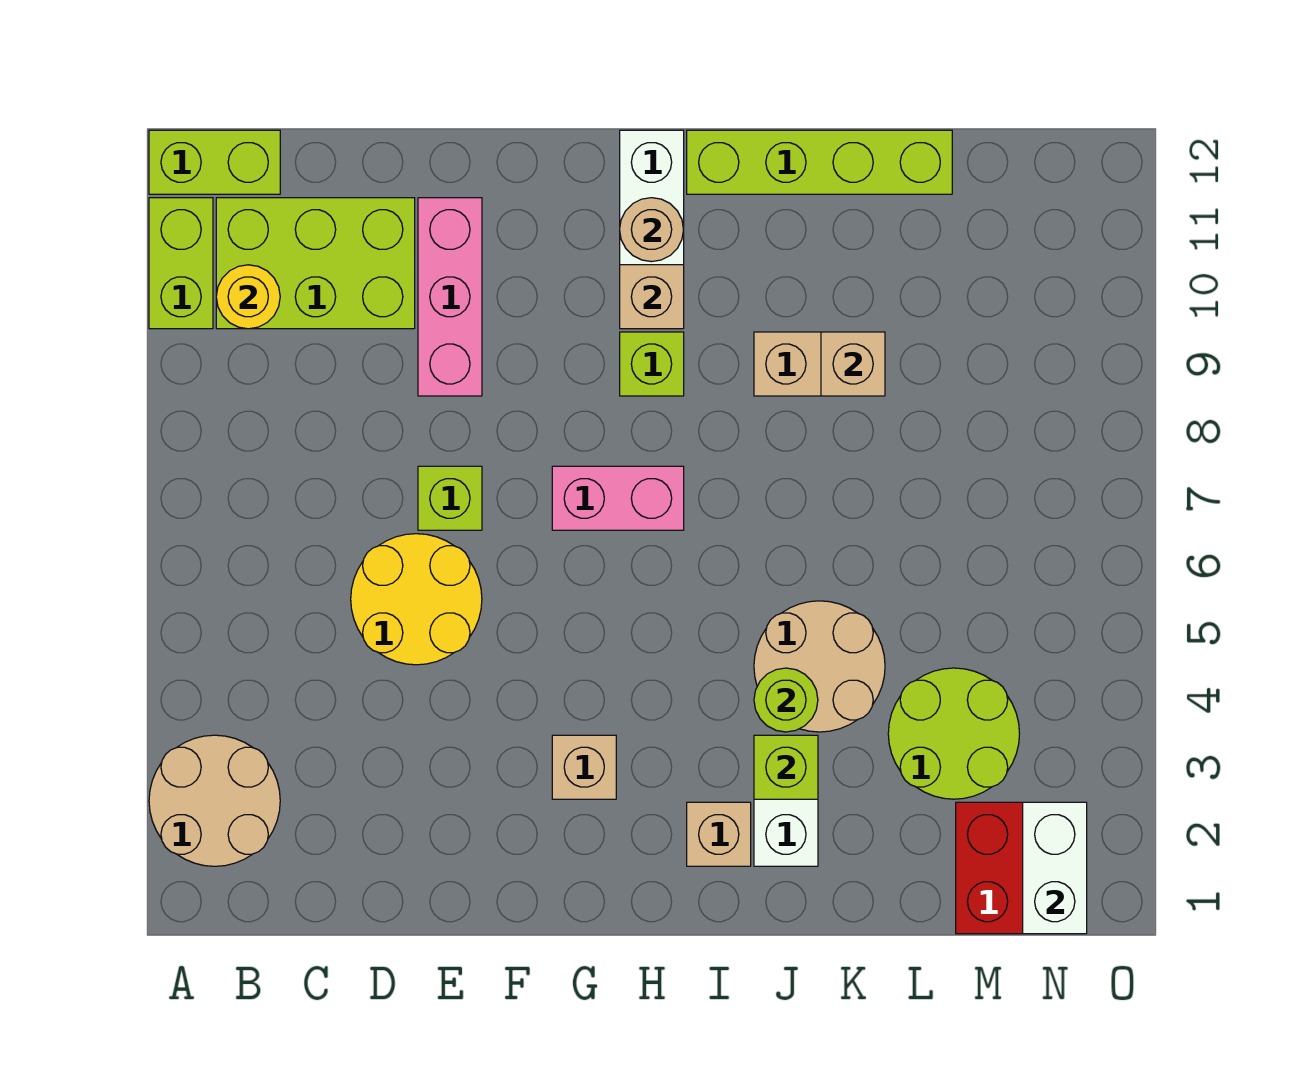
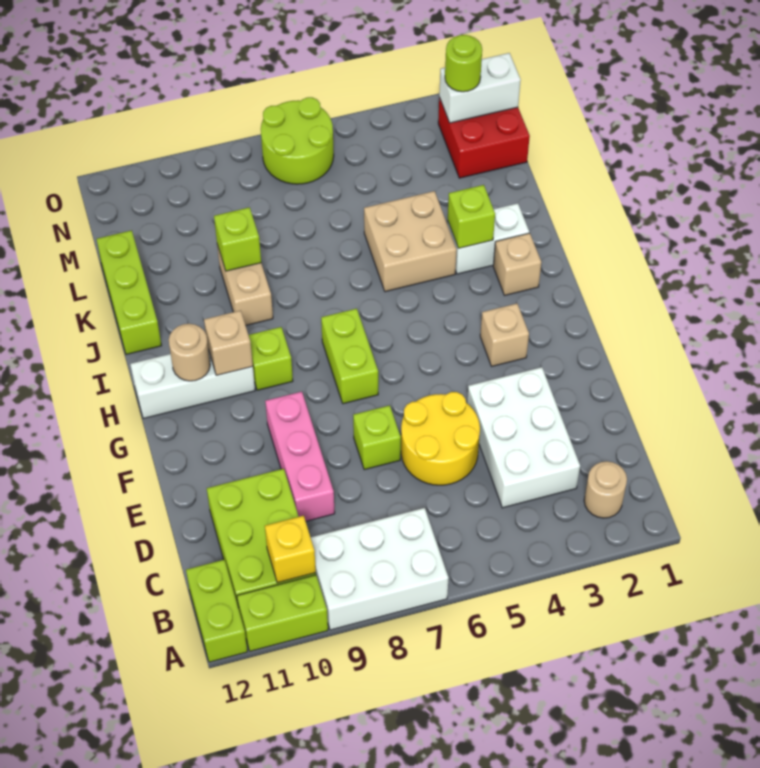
tan round brick A2:B3 level 1 -> tan round brick B2 level 1
none -> white brick A7:B9 level 1
yellow round brick B10 level 2 -> yellow brick B10 level 2
none -> white brick C3:E4 level 1
pink brick E9:E11 level 1 -> pink brick D9:F9 level 1
pink brick G7:H7 level 1 -> lime brick G7:H7 level 1
lime brick I12:L12 level 1 -> lime brick J12:L12 level 1
tan round brick J4:K5 level 1 -> tan brick J4:K5 level 1
lime round brick J4 level 2 -> lime round brick N2 level 3
tan brick K9 level 2 -> lime brick K9 level 2
lime round brick L3:M4 level 1 -> lime round brick N6:O7 level 1

